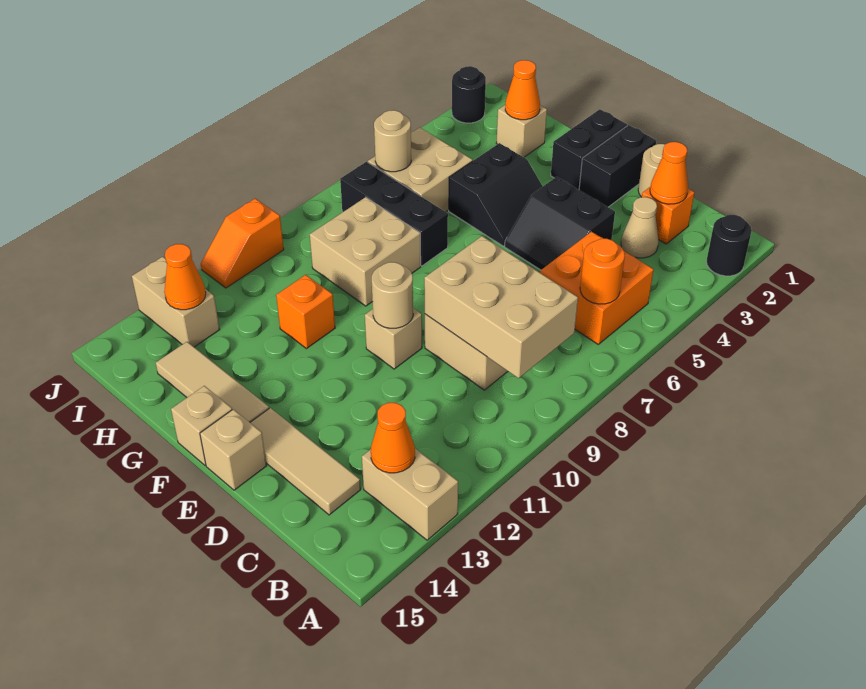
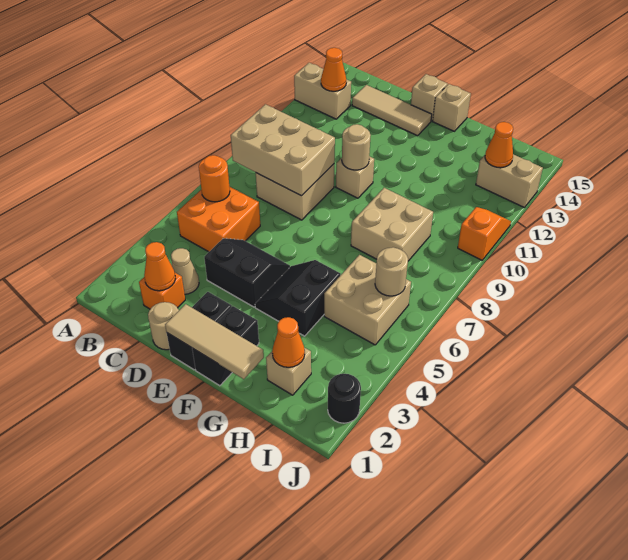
black round brick A2 level 1 -> none
tan tile F14:H14 level 1 -> tan tile E1:G1 level 2
black brick G7:I7 level 1 -> none
orange brick G11 level 1 -> none

